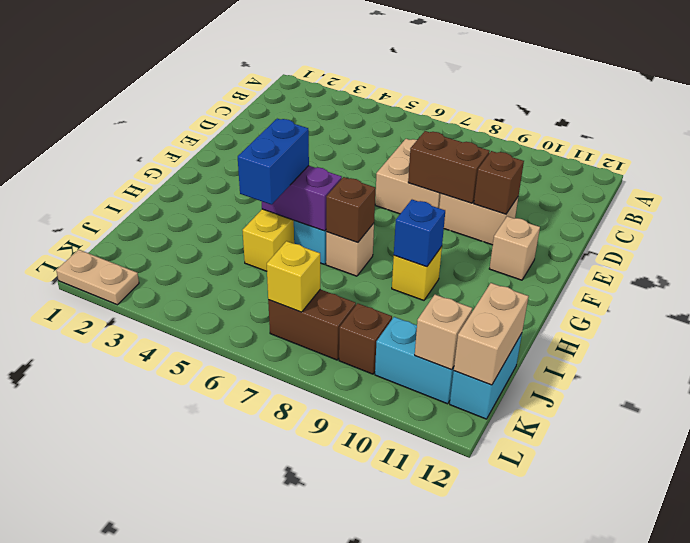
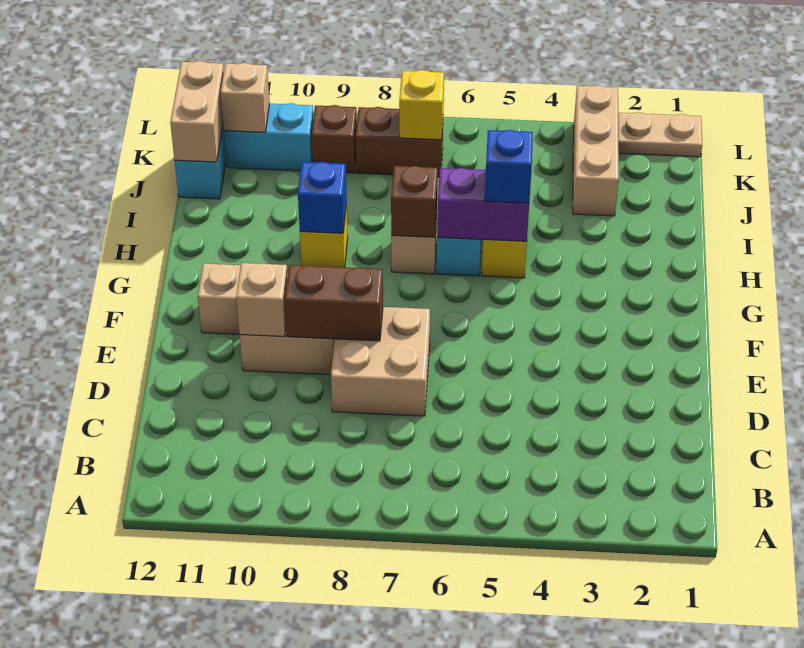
brown brick E10 level 2 -> tan brick E10 level 2
blue brick H5:I5 level 3 -> blue brick H5 level 3
none -> tan brick J3:L3 level 1

